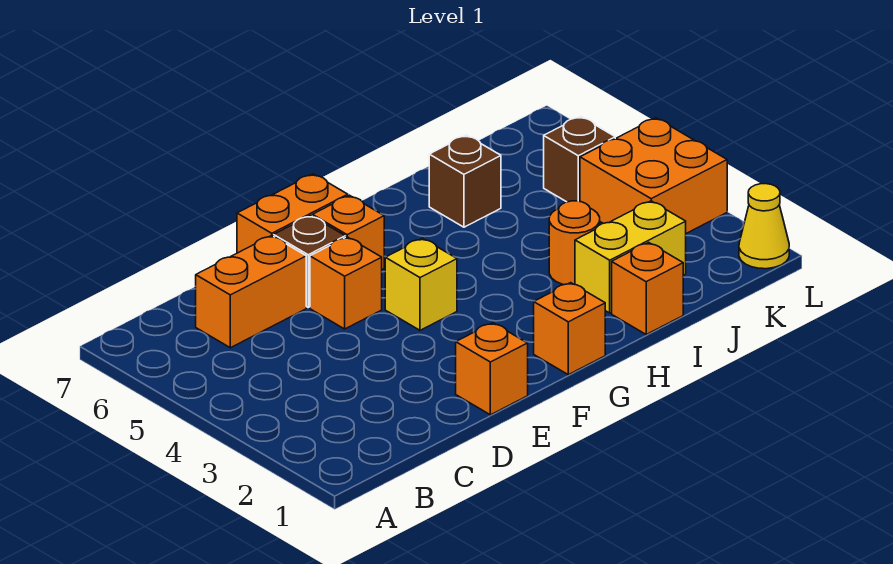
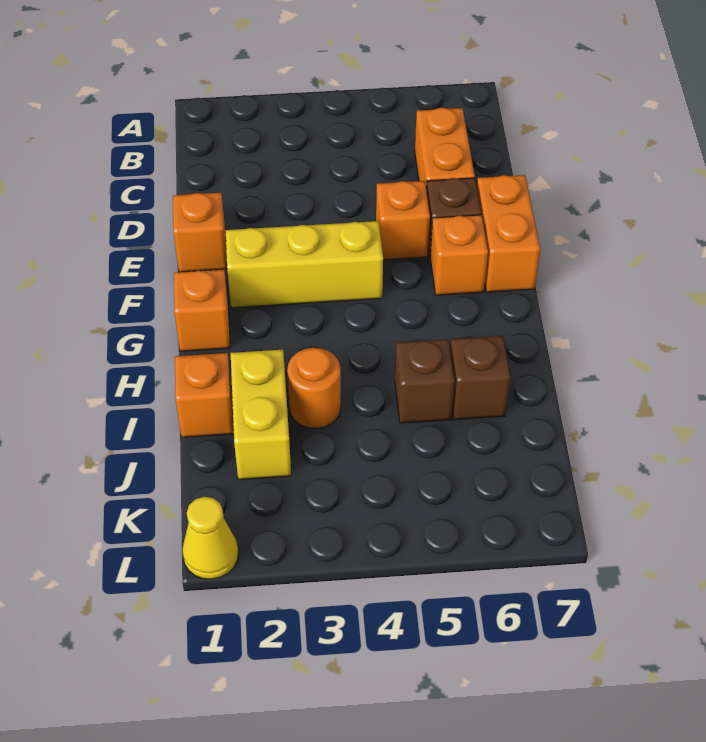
yellow brick F4 level 1 -> yellow brick F2:F4 level 1
orange brick K3:L4 level 1 -> none
brown brick K5 level 1 -> brown brick I5 level 1

